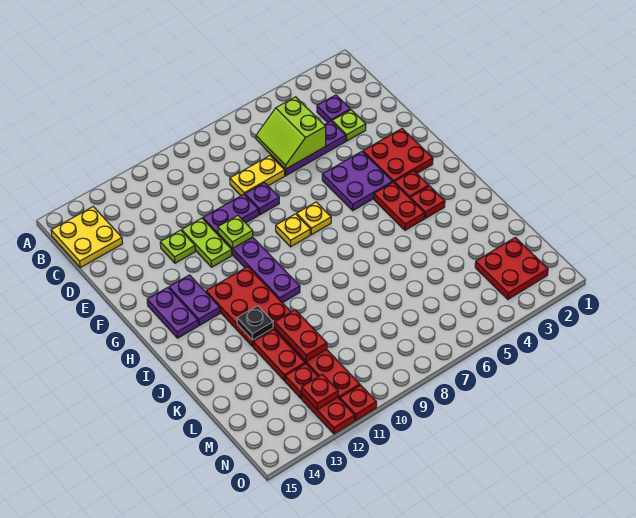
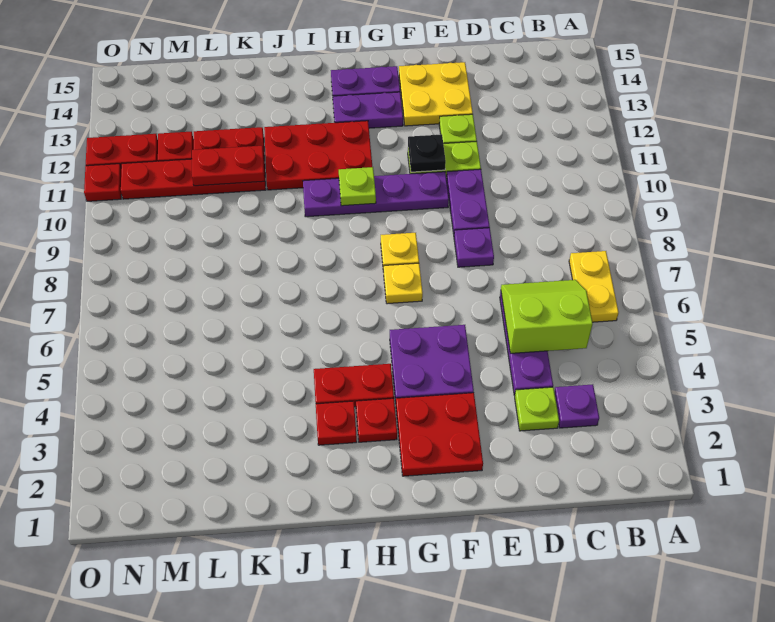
yellow plate B14:C15 level 1 -> yellow plate E13:F14 level 1
yellow plate D7:D8 level 1 -> yellow plate B6:B7 level 1
lime plate F10 level 2 -> lime plate H10 level 2
black plate J12 level 2 -> black plate F11 level 2
red plate M2:N3 level 1 -> none
red plate N12 level 2 -> none

